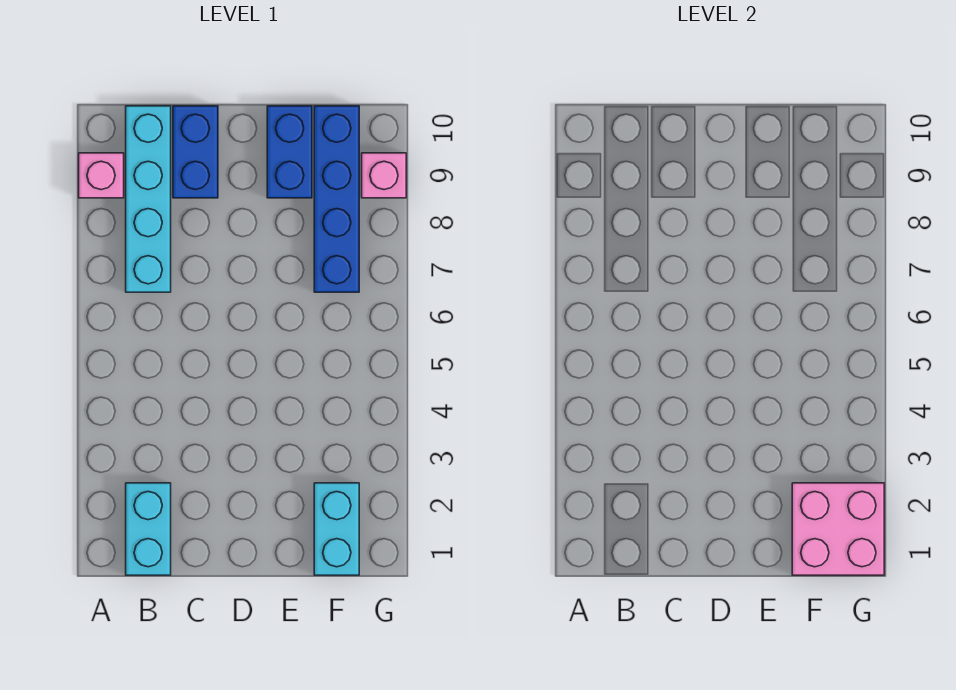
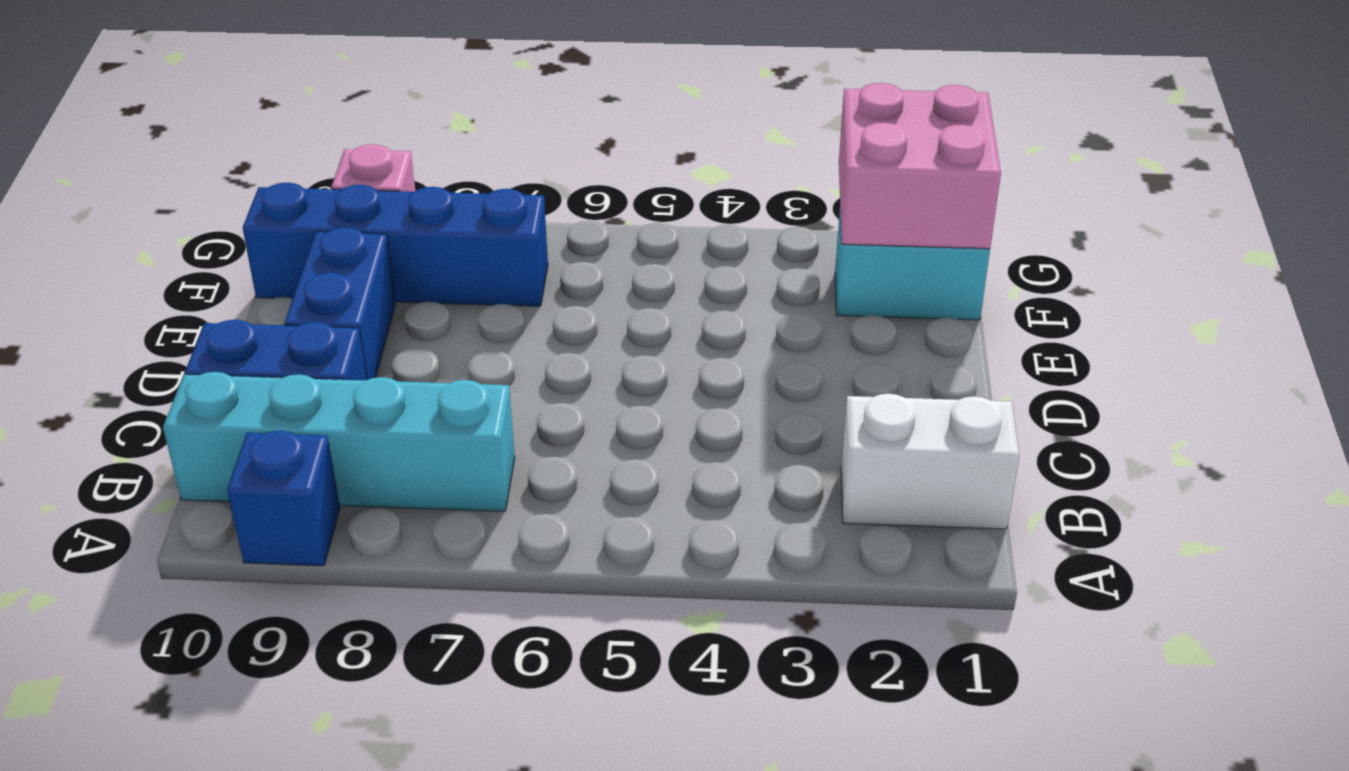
pink brick A9 level 1 -> blue brick A9 level 1
cyan brick B1:B2 level 1 -> white brick B1:B2 level 1
blue brick E9:E10 level 1 -> blue brick D9:E9 level 1

